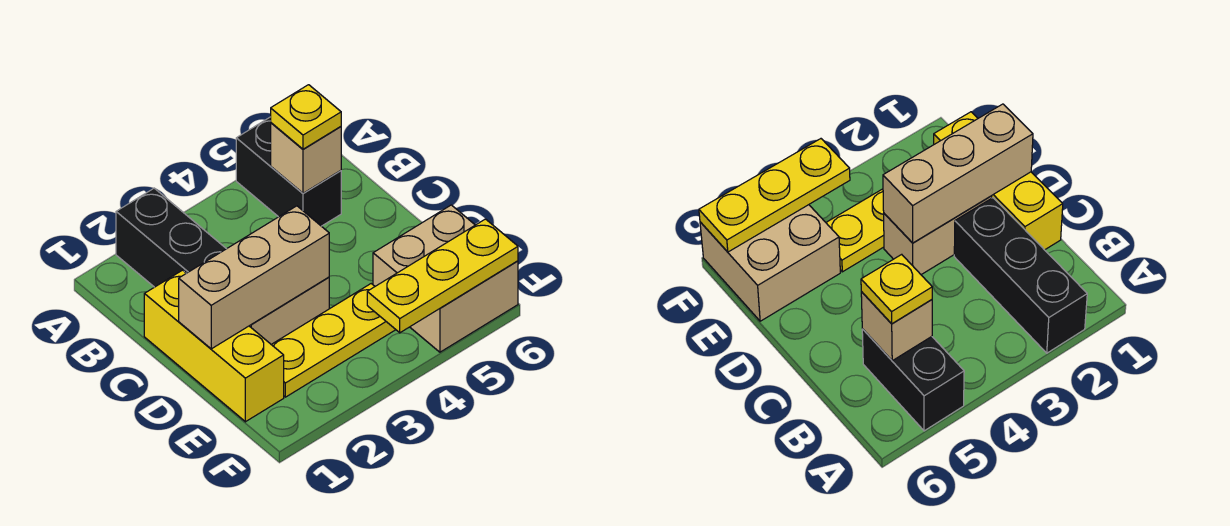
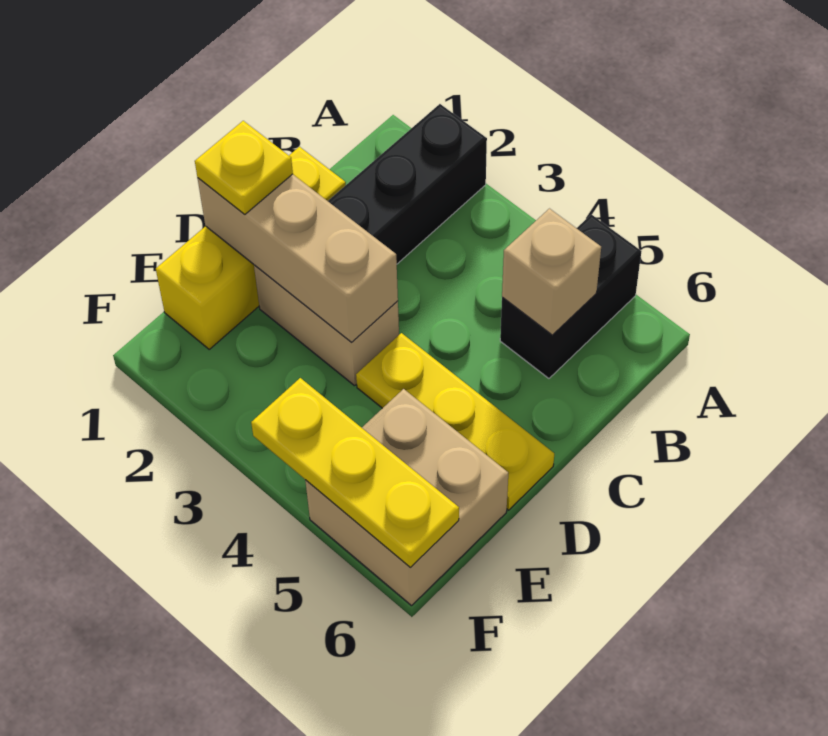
yellow plate B5 level 3 -> yellow plate D1 level 3
yellow plate E2:E4 level 1 -> yellow plate D4:D6 level 1

